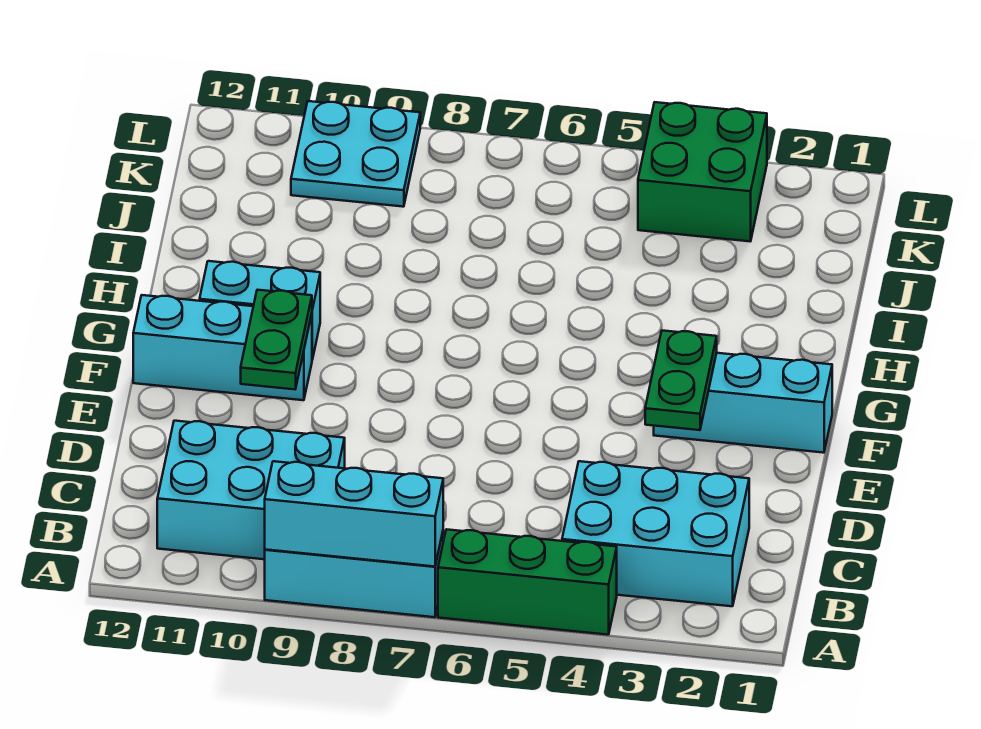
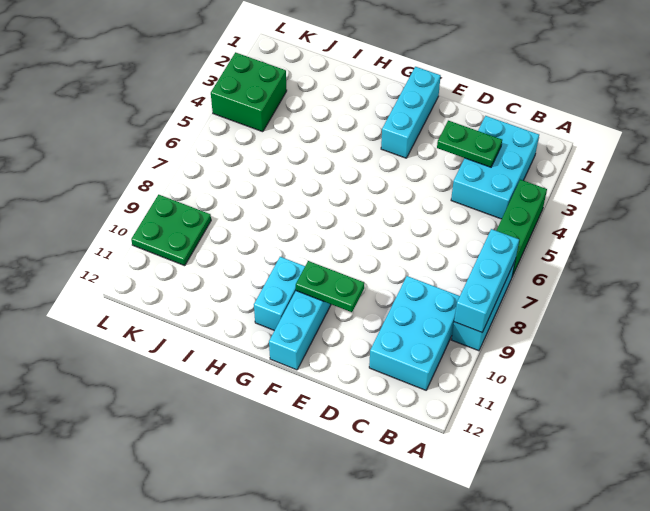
green plate E3:F3 level 2 -> green plate C3:D3 level 2
cyan plate K9:L10 level 1 -> green plate K9:L10 level 1

